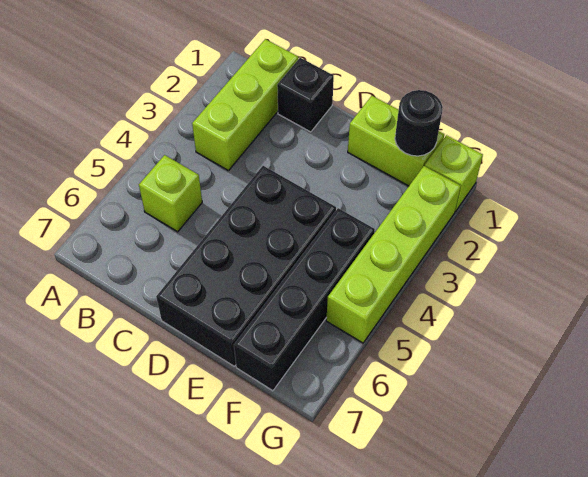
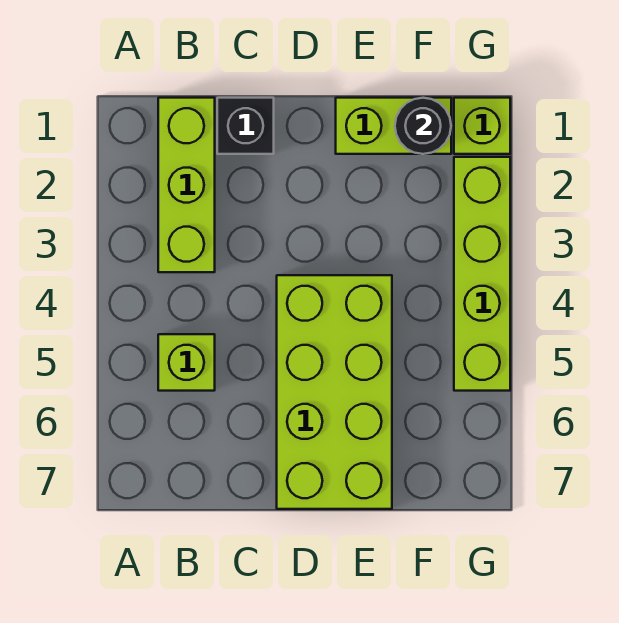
black brick D4:E7 level 1 -> lime brick D4:E7 level 1
black brick F4:F7 level 1 -> none

